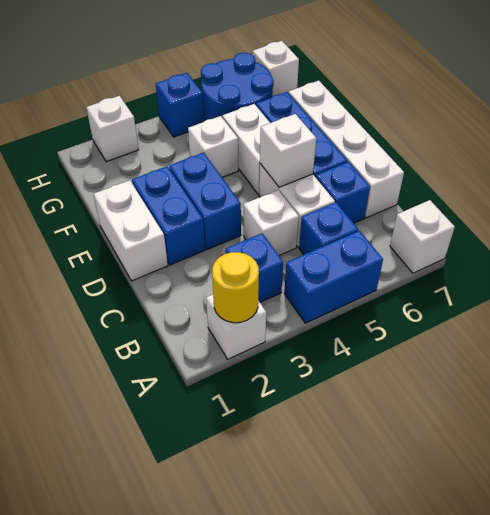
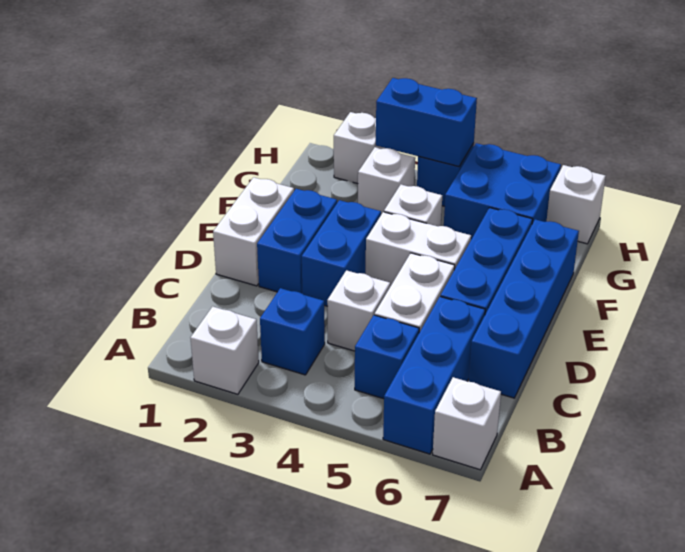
yellow round brick A2 level 2 -> none
blue brick A4:A5 level 1 -> blue brick H3:H4 level 2
blue brick C6 level 1 -> blue brick A6:C6 level 1
white brick C7:F7 level 1 -> blue brick C7:F7 level 1
white brick D5 level 2 -> white brick G3 level 1
white brick E5:F5 level 1 -> white brick E4:E5 level 1
blue round brick G5:H6 level 1 -> blue brick G5:H6 level 1

